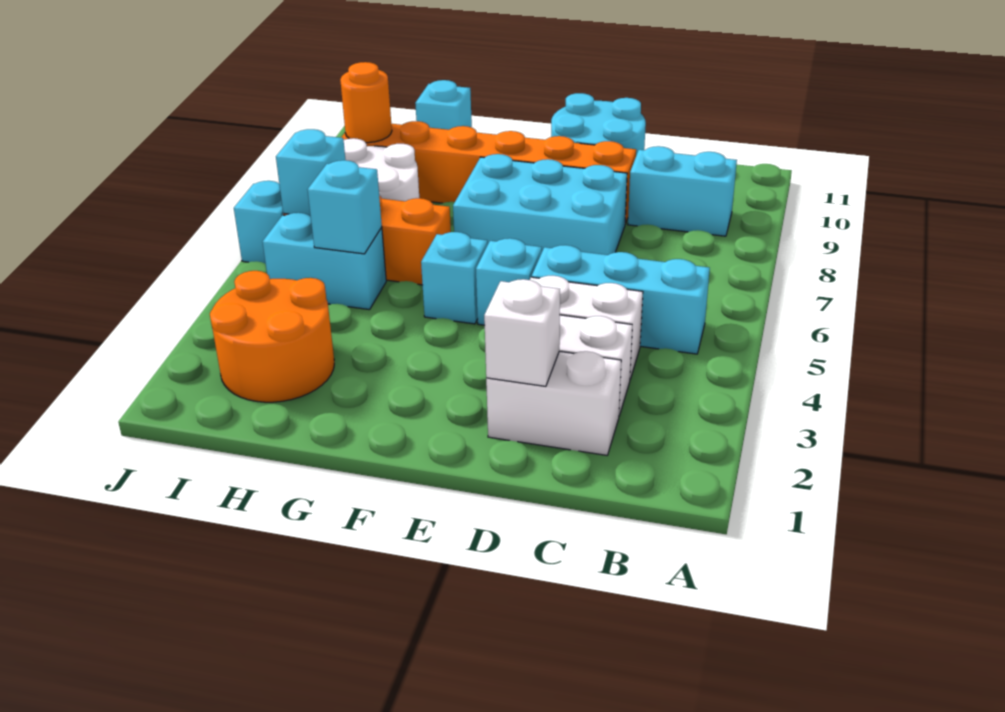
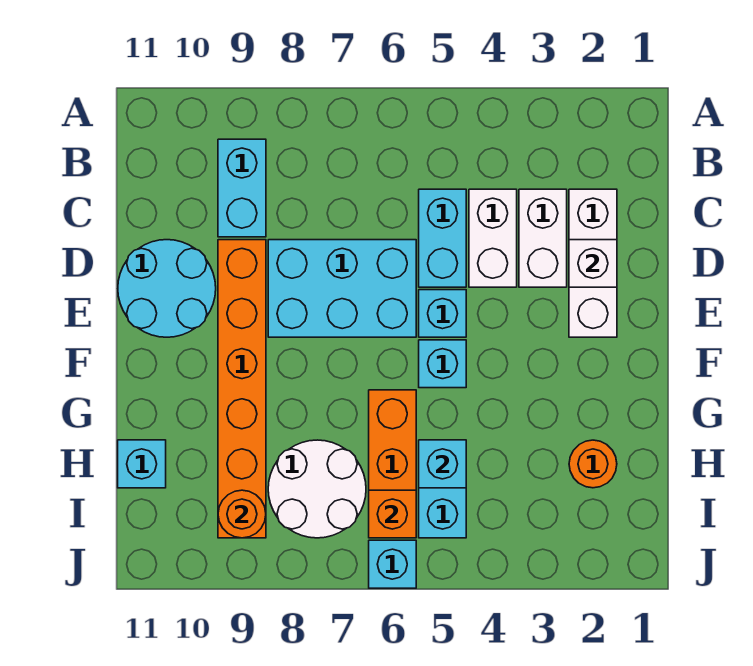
cyan brick B5:D5 level 1 -> cyan brick C5:D5 level 1
white brick C2:D2 level 1 -> white brick C2:E2 level 1
cyan brick D7:F8 level 1 -> cyan brick D6:E8 level 1
orange round brick H2:I3 level 1 -> orange round brick H2 level 1
cyan brick I6 level 2 -> orange brick I6 level 2

